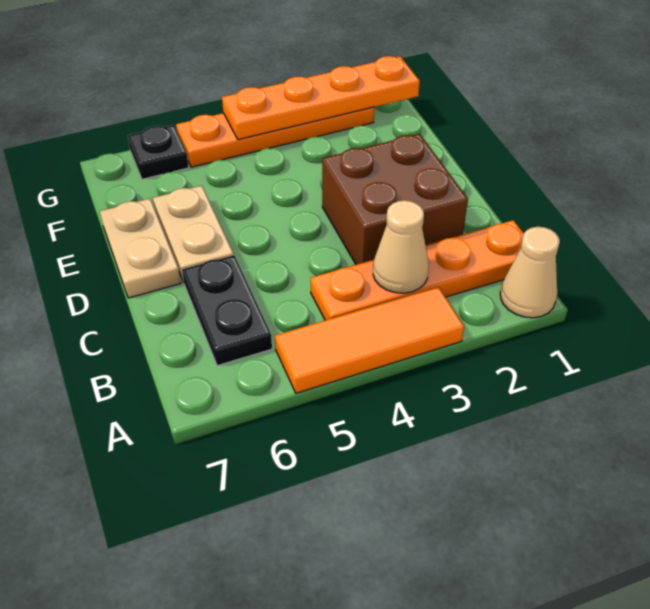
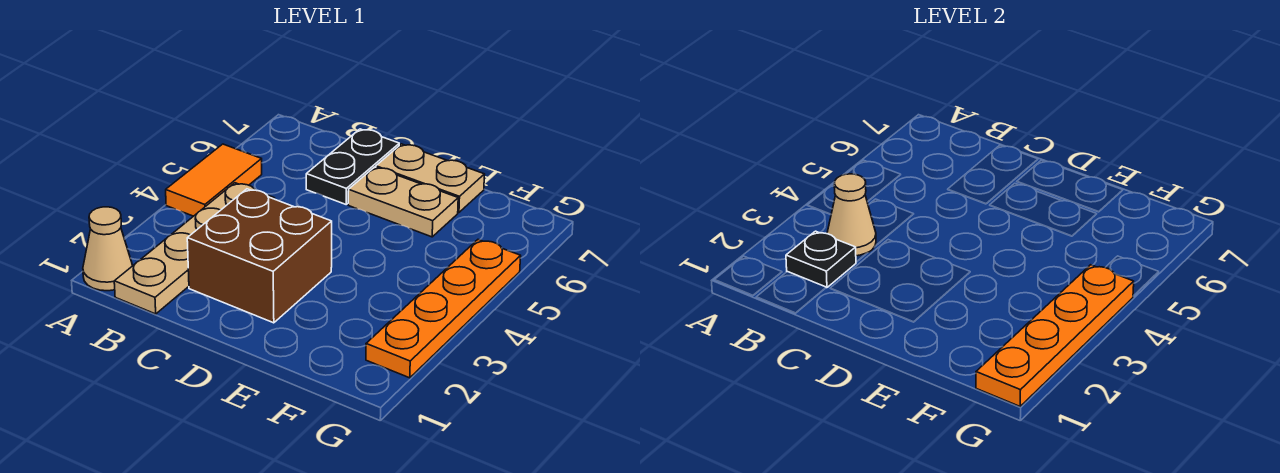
orange tile A3:A5 level 1 -> orange tile A4:A5 level 1
orange plate B1:B4 level 1 -> tan plate B1:B4 level 1
black plate B6:C6 level 1 -> black plate C6:C7 level 1
black plate G6 level 1 -> black plate B2 level 2

